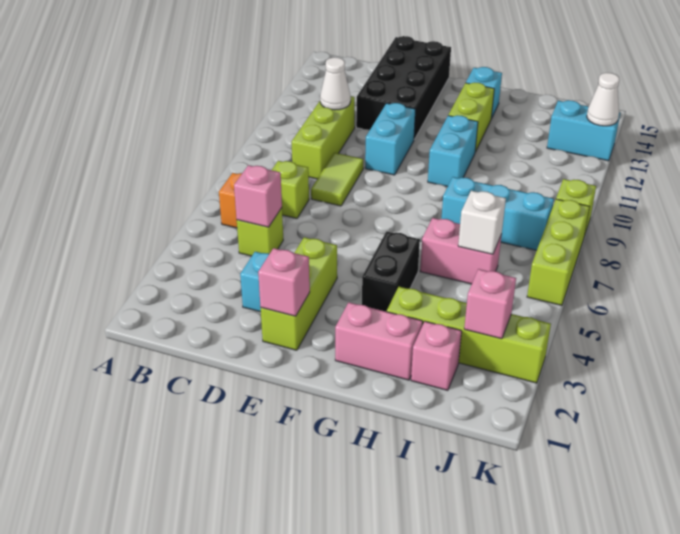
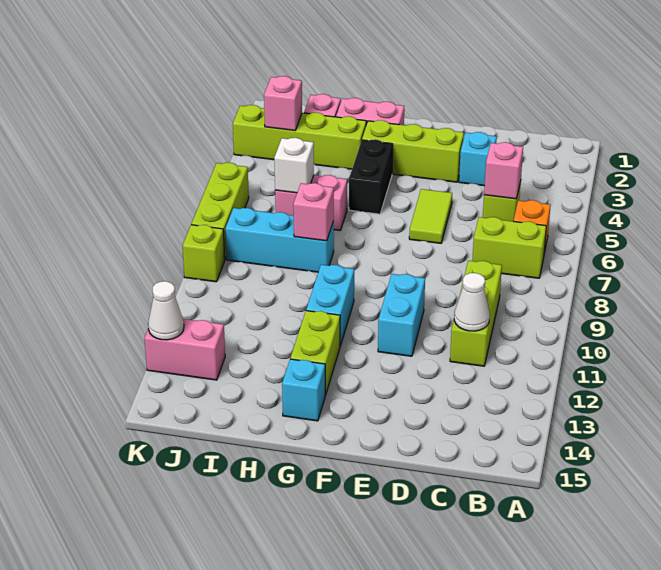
lime brick C7 level 1 -> lime brick B7:C7 level 1
lime tile D8:D9 level 1 -> lime tile E5:E6 level 1
black brick D12:E15 level 1 -> none
lime brick E2:E4 level 1 -> lime brick E3:G3 level 1
pink brick E2 level 2 -> pink brick H8 level 2
cyan brick J13:K13 level 1 -> pink brick J13:K13 level 1

